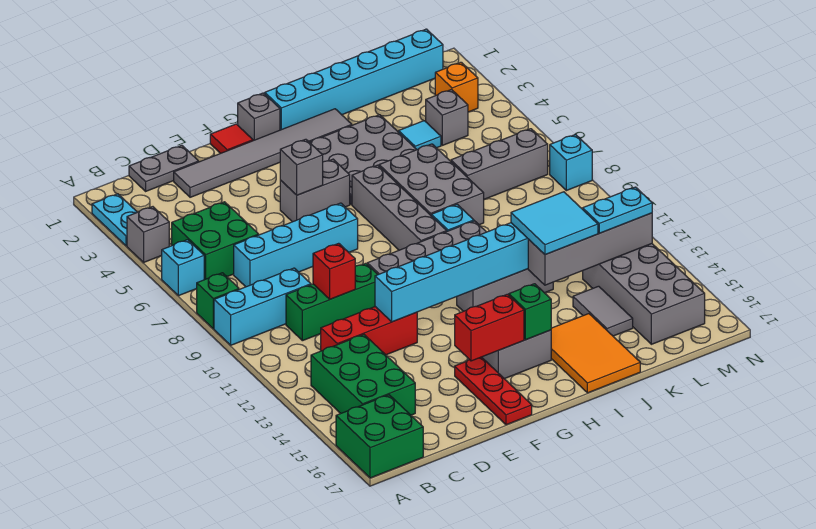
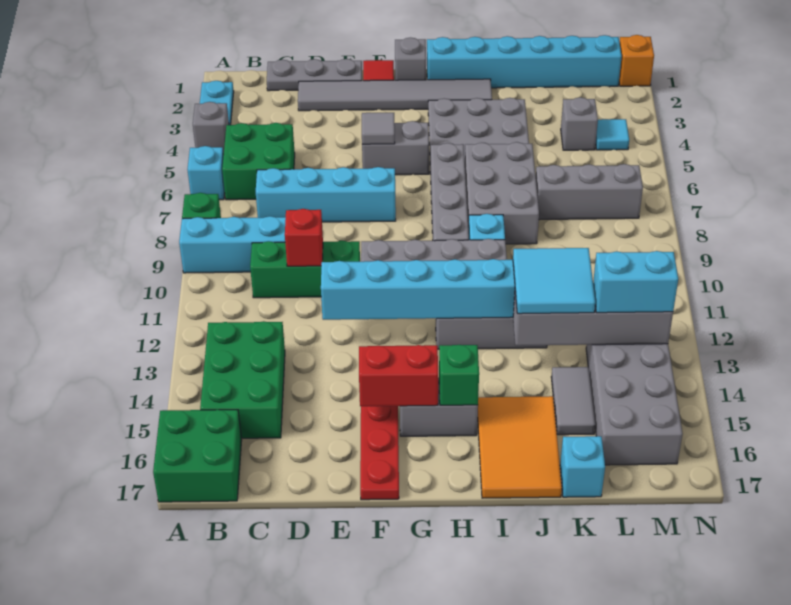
grey plate C1:D1 level 1 -> grey plate C1:E1 level 1
red brick C12:E12 level 1 -> none
grey brick F5 level 2 -> grey tile F5 level 2
cyan tile K4 level 1 -> cyan tile M4 level 1
cyan plate L13:M13 level 3 -> cyan brick L13:M13 level 3
orange brick M3 level 1 -> orange brick N1 level 1
cyan brick N8 level 1 -> cyan brick K17 level 1

